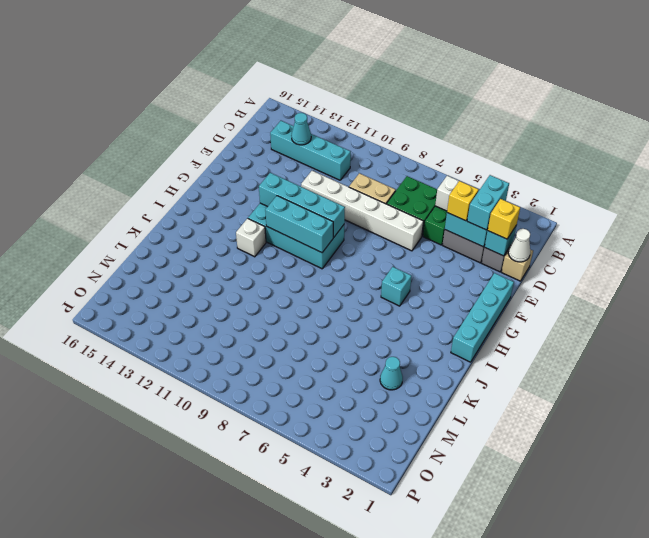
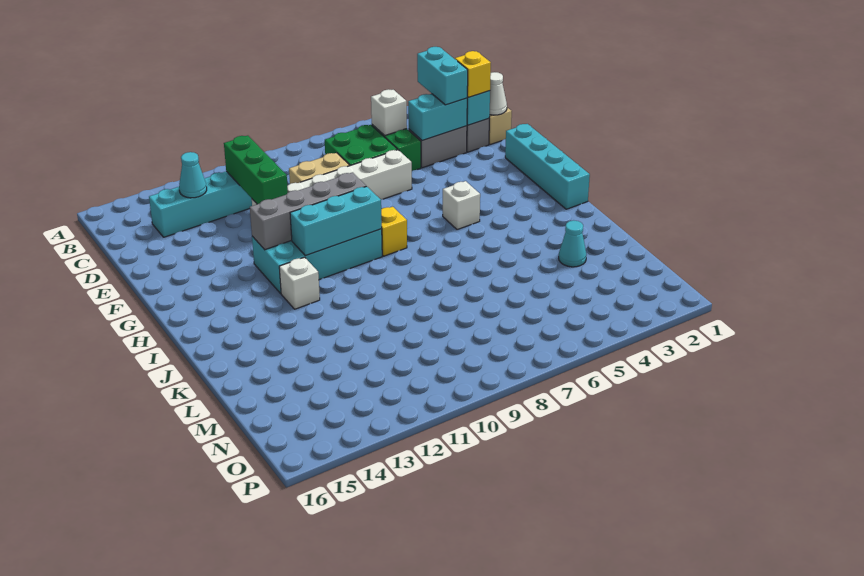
none -> green brick C11:E11 level 2
yellow brick D4 level 3 -> yellow brick H8 level 1
cyan brick G9:G12 level 2 -> grey brick G9:G12 level 2
cyan brick H5 level 1 -> white brick H5 level 1

